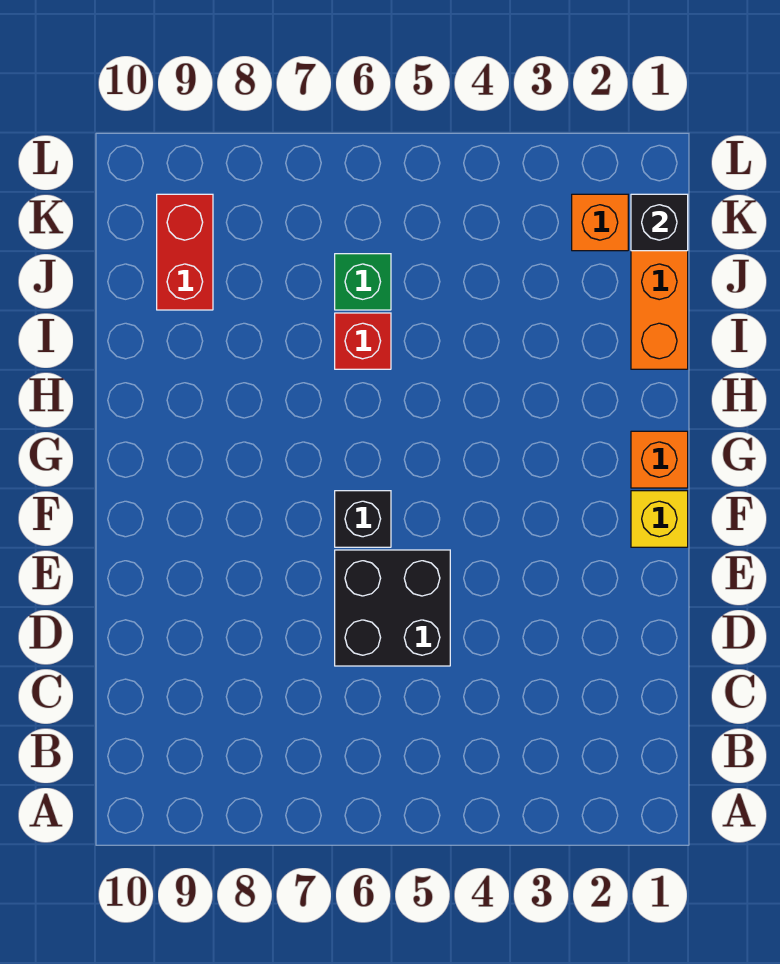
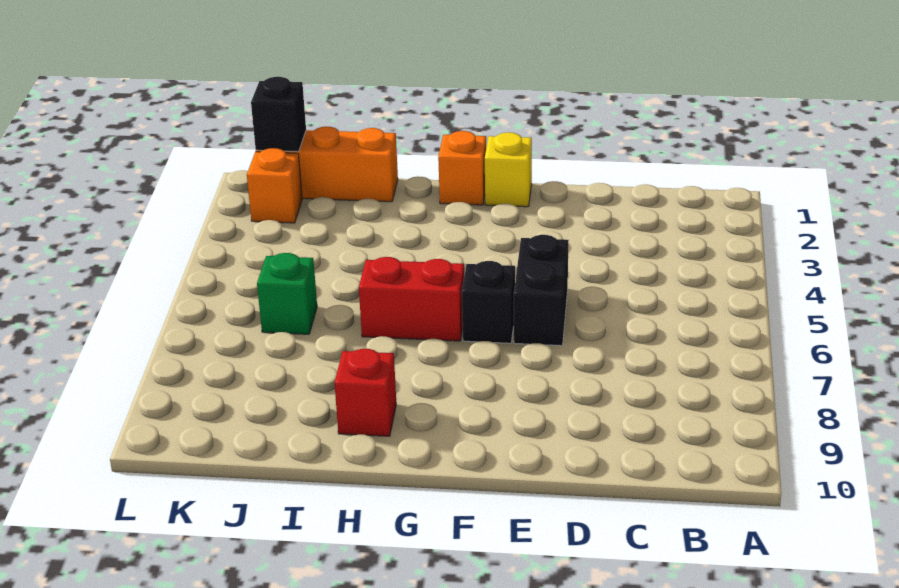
black brick D5:E6 level 1 -> black brick E5:E6 level 1
red brick I6 level 1 -> red brick H9 level 1
red brick J9:K9 level 1 -> red brick G6:H6 level 1

